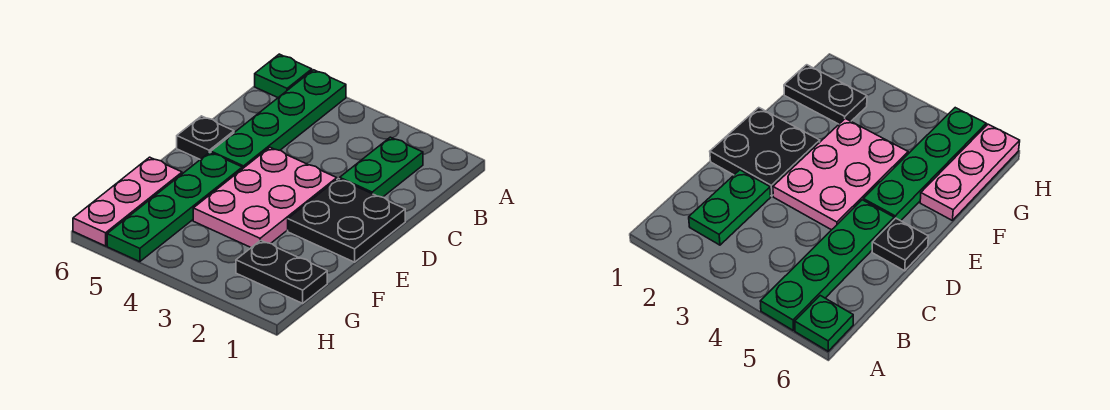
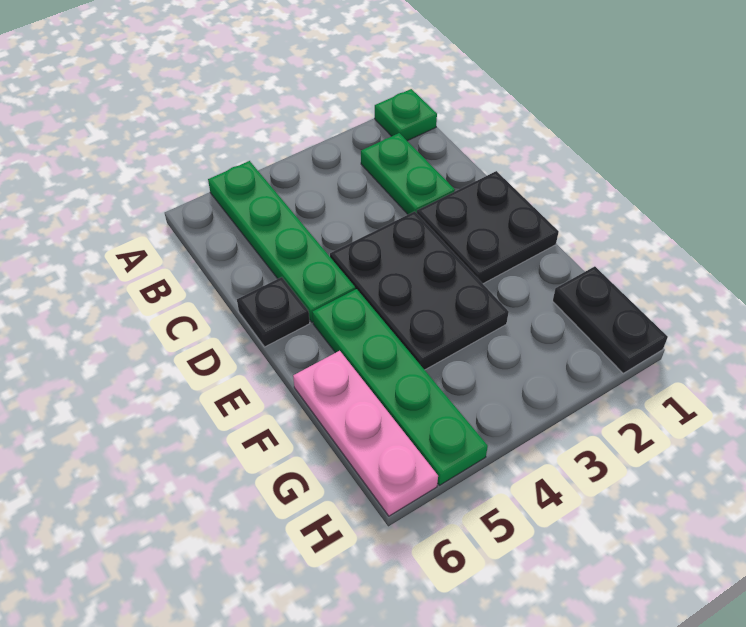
green plate A6 level 1 -> green plate A1 level 1
pink plate D3:F4 level 1 -> black plate D3:F4 level 1
black plate G1:G2 level 1 -> black plate G1:H1 level 1

